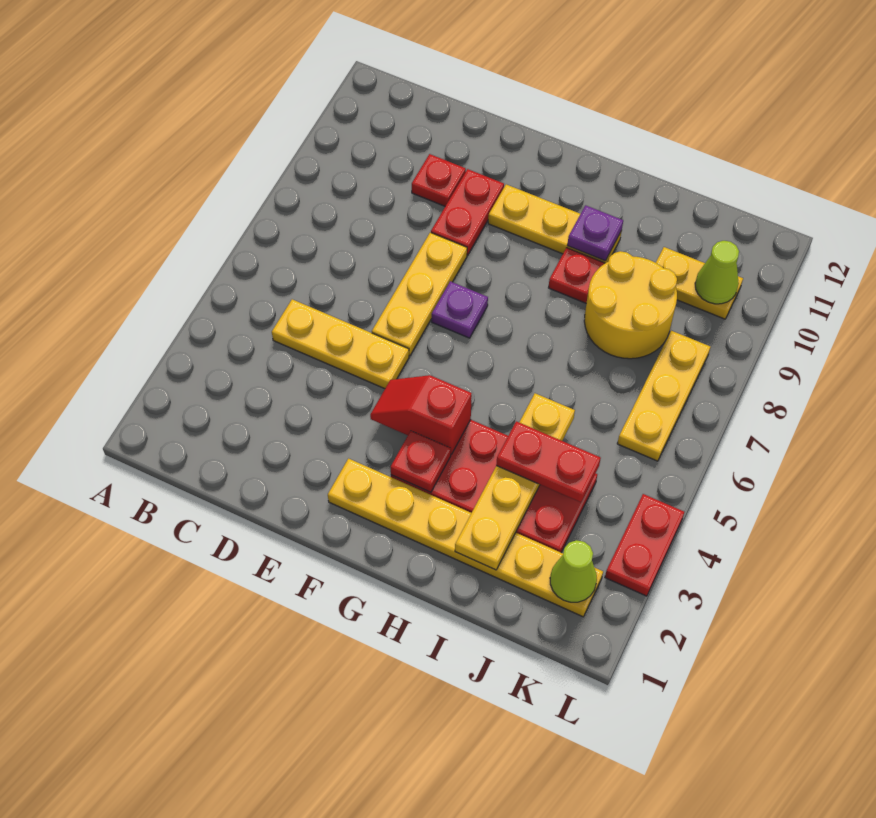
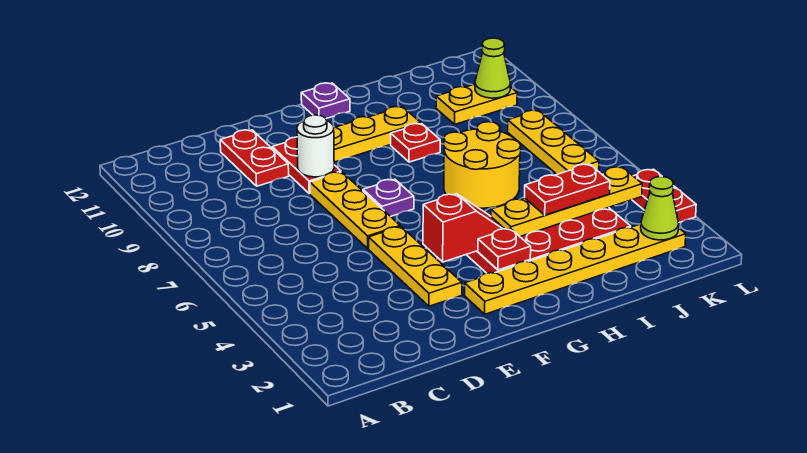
yellow plate C5:E5 level 1 -> yellow plate E3:E5 level 1
red plate D10 level 1 -> red plate D10:D11 level 1
none -> white round brick E9 level 2
red slope F4:G4 level 2 top G -> red slope F4:G4 level 2 top F
purple plate H10 level 2 -> purple plate G12 level 1
yellow plate I2:I5 level 2 -> yellow plate H4:K4 level 2
yellow round brick I8:J9 level 1 -> yellow round brick H6:I7 level 1

